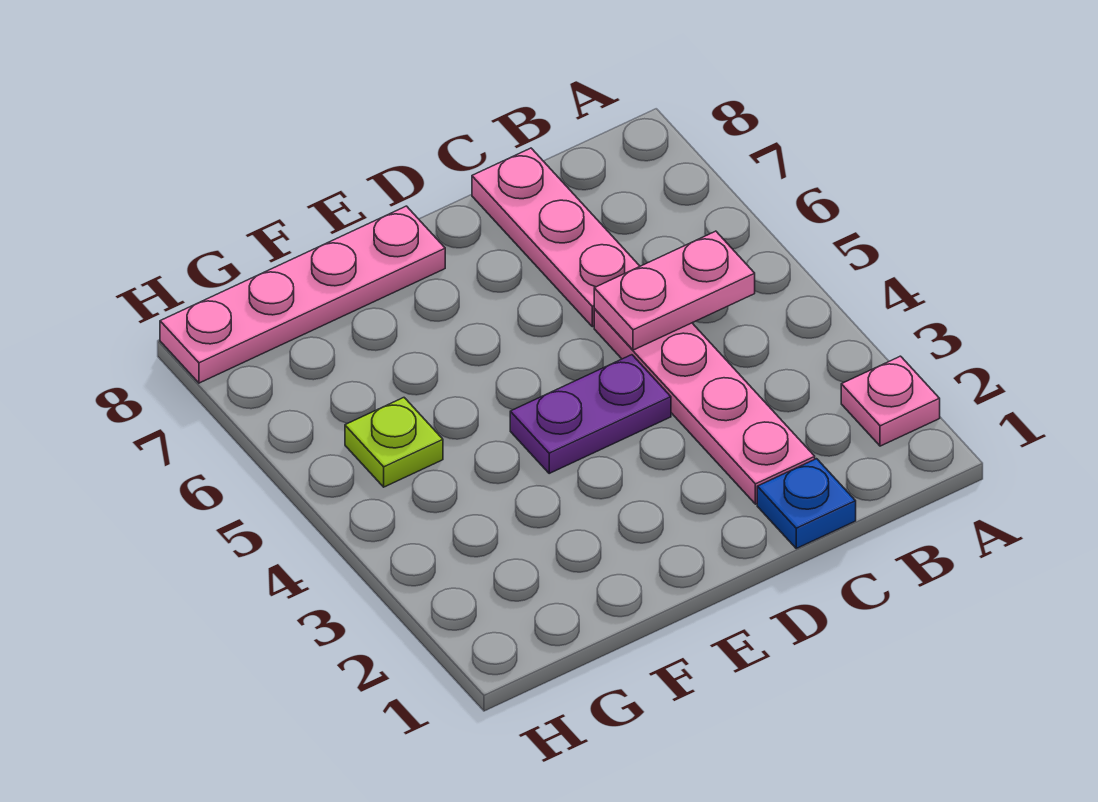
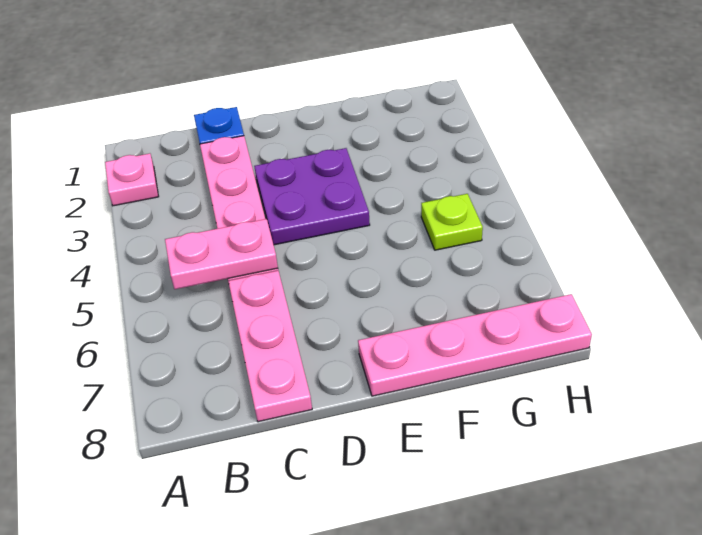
purple plate D4:E4 level 1 -> purple plate D3:E4 level 1

